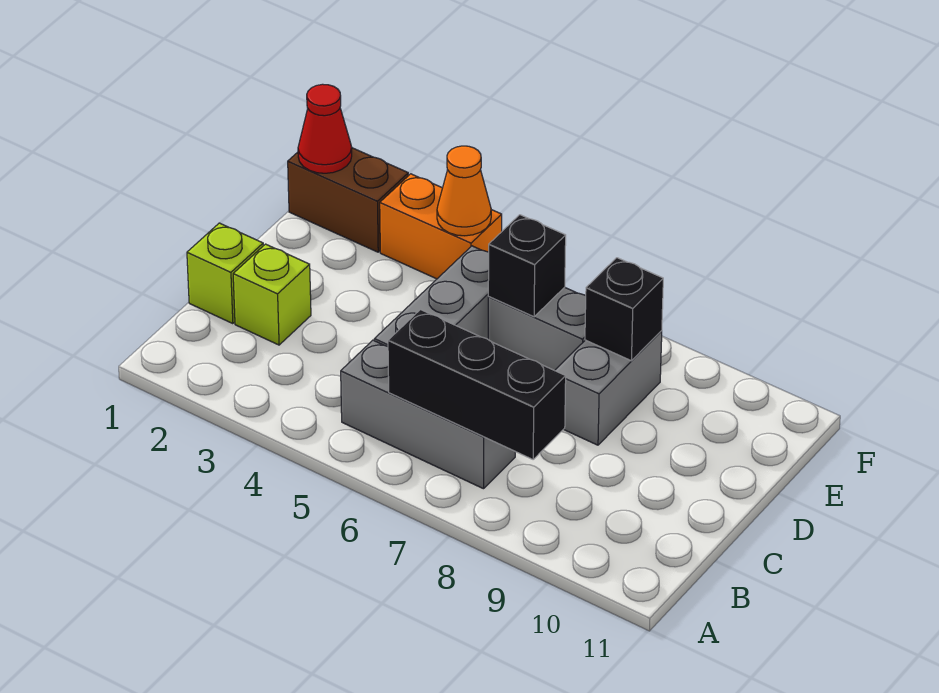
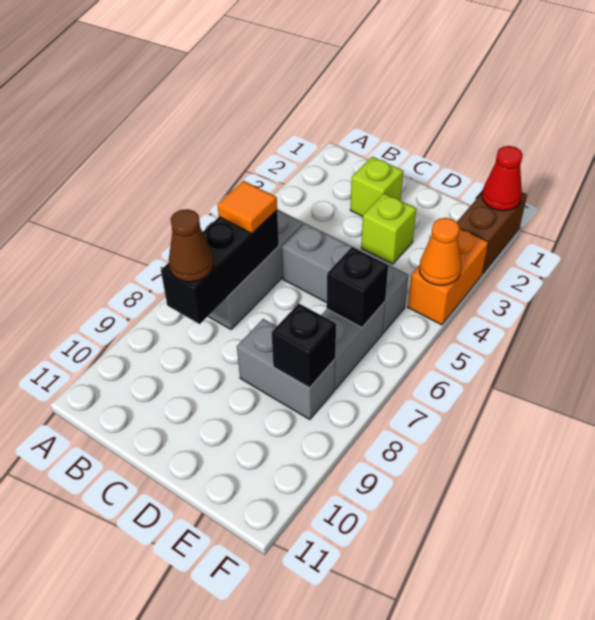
none -> orange tile B6 level 3
none -> brown cone B8 level 3
lime brick C1 level 1 -> lime brick D3 level 1

